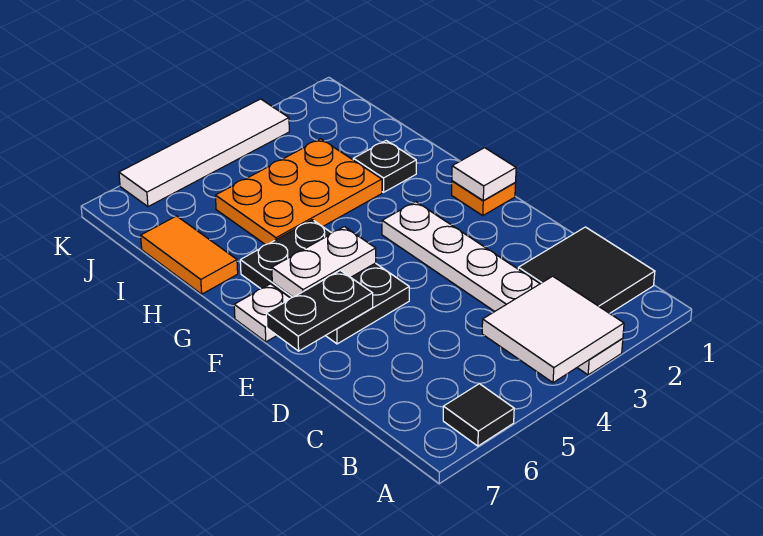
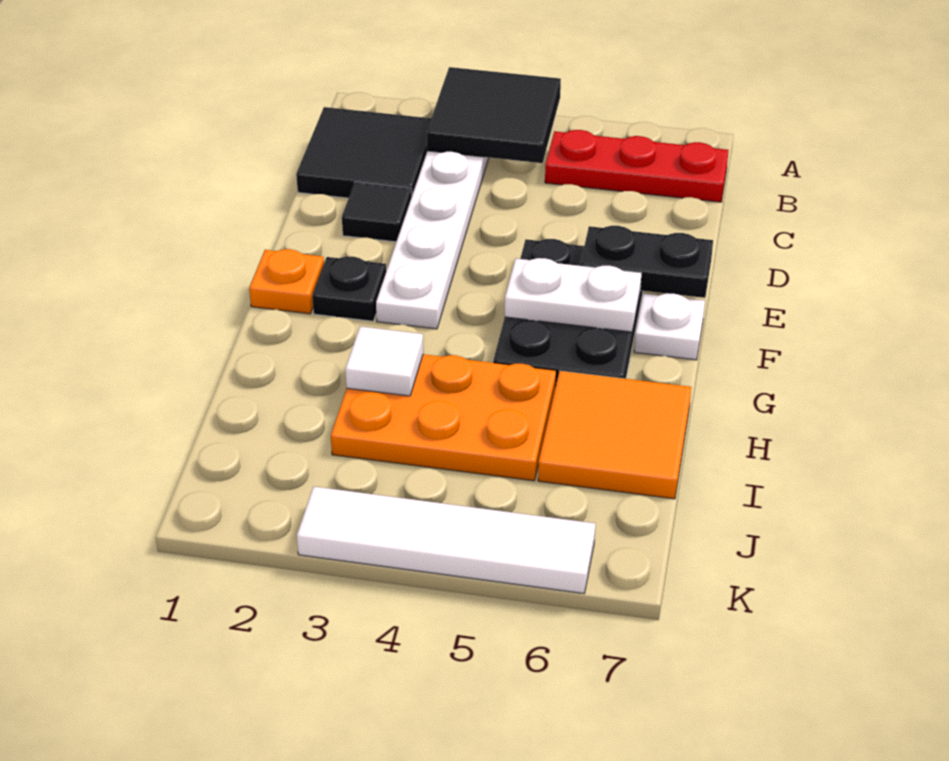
white tile A3:B4 level 2 -> black tile A3:B4 level 2
black tile A6 level 1 -> black tile D2 level 1
none -> red plate B5:B7 level 1
white tile F1 level 2 -> white tile H3 level 2
black plate H2 level 1 -> black plate F2 level 1
orange tile H7:I7 level 1 -> orange tile H6:I7 level 1

